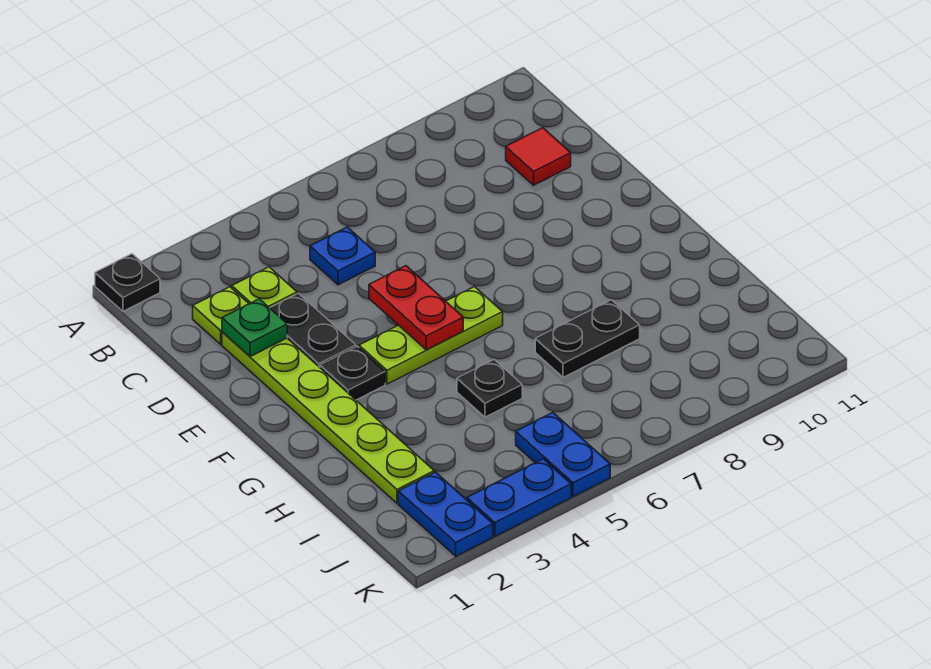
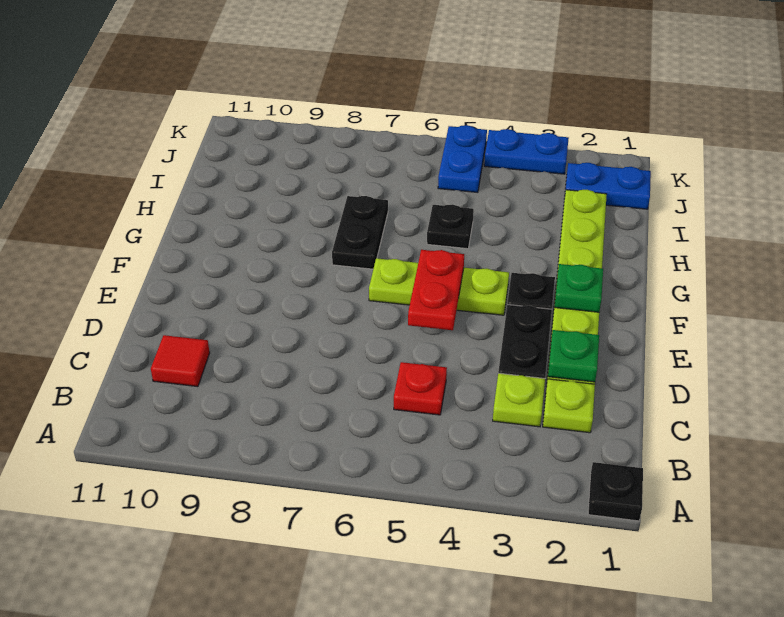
blue plate C5 level 1 -> red plate C5 level 1
none -> green plate F2 level 2
black plate H7:H8 level 1 -> black plate G7:H7 level 1
blue plate J2:K2 level 1 -> blue plate J1:J2 level 1

